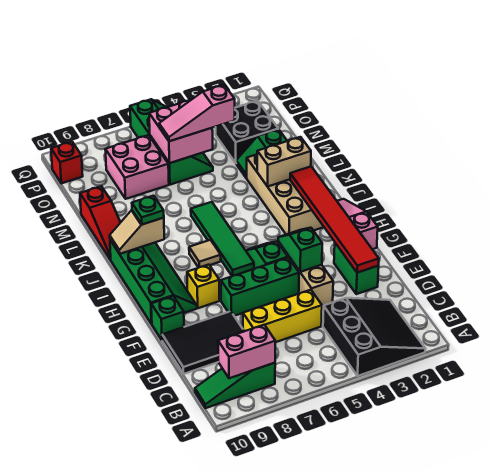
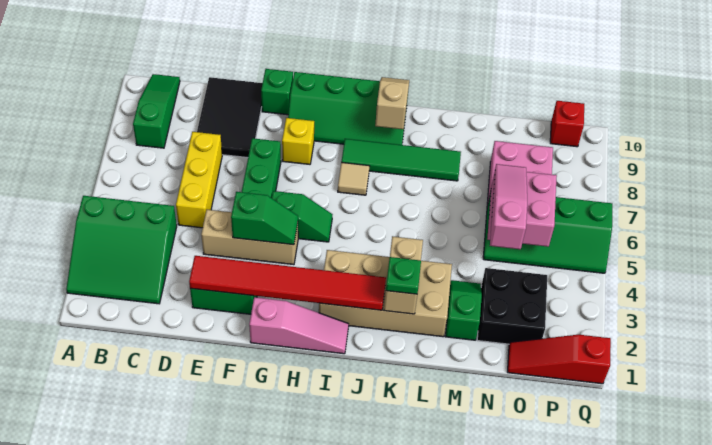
black slope A2:C4 level 1 top 4 -> green slope A2:C4 level 1 top 4
pink brick B8:B9 level 2 -> none
green tile H6:K6 level 1 -> green tile I8:L8 level 1
green plate J9 level 3 -> green plate K2 level 3
red slope K10:M10 level 1 top M -> red slope O1:Q1 level 1 top Q

